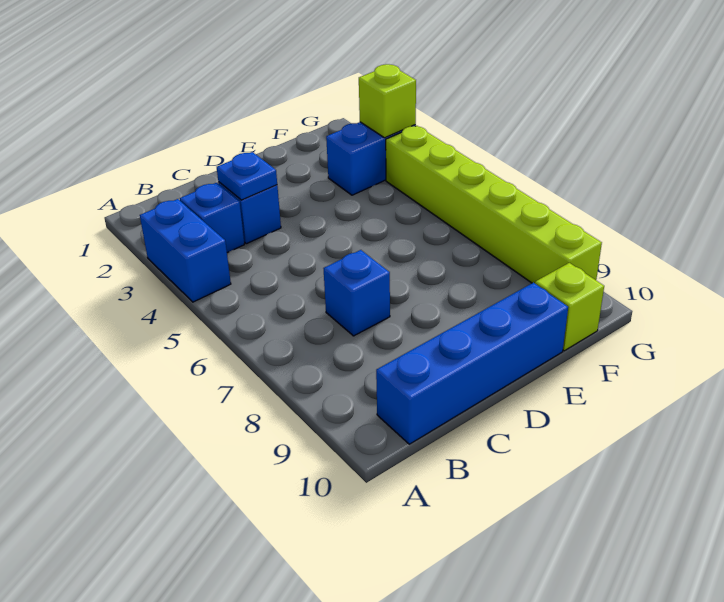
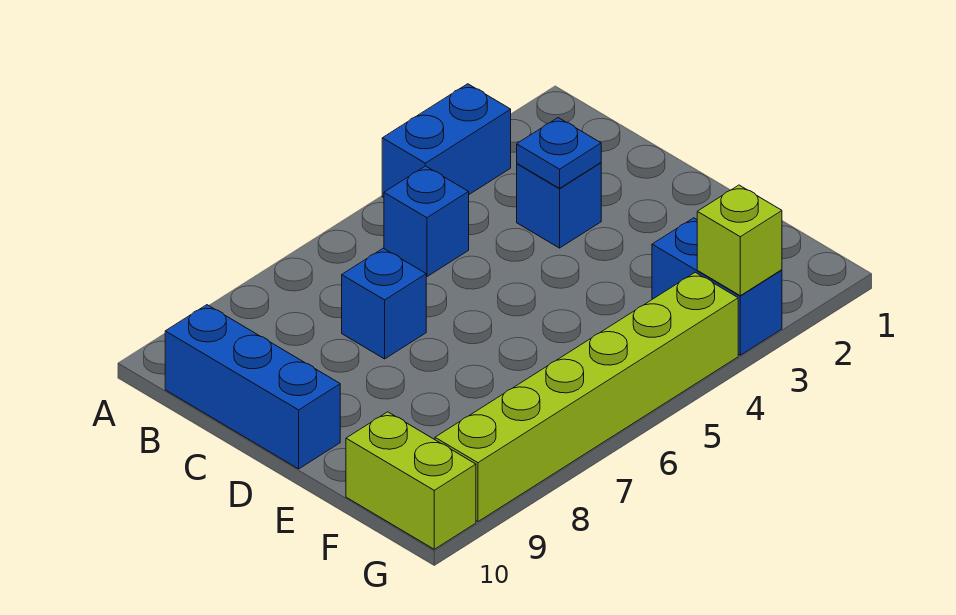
blue brick B3 level 1 -> blue brick B5 level 1
blue brick B10:E10 level 1 -> blue brick B10:D10 level 1
lime brick F10 level 1 -> lime brick F10:G10 level 1

